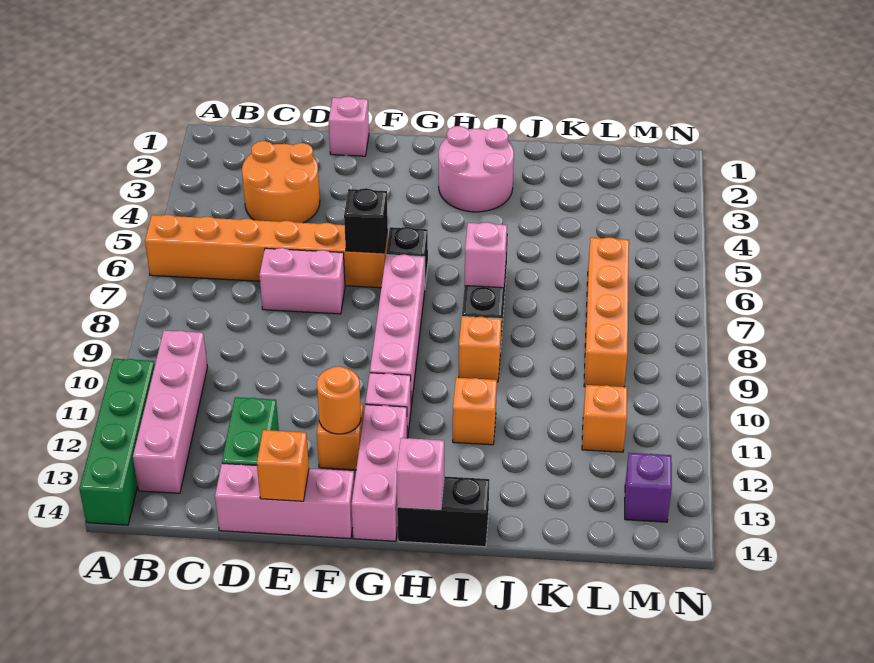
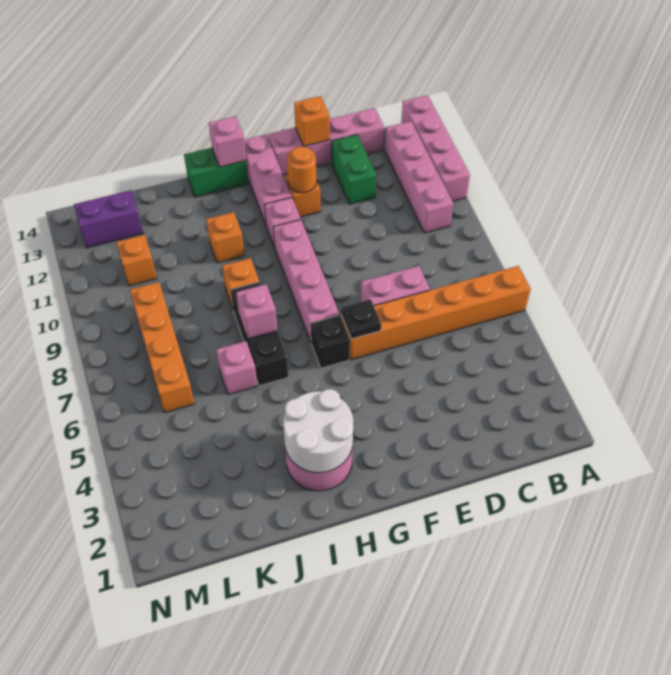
green brick A11:A14 level 1 -> pink brick A11:A14 level 1
orange round brick C3:D4 level 1 -> none
pink brick D14:F14 level 1 -> pink brick C14:F14 level 1
pink brick E1 level 1 -> pink brick J6 level 1
black brick F6 level 2 -> black plate F6 level 2
none -> white round brick H2:I3 level 2
black brick H14:I14 level 1 -> green brick H14:I14 level 1
purple brick M13 level 1 -> purple brick L13:M13 level 1

